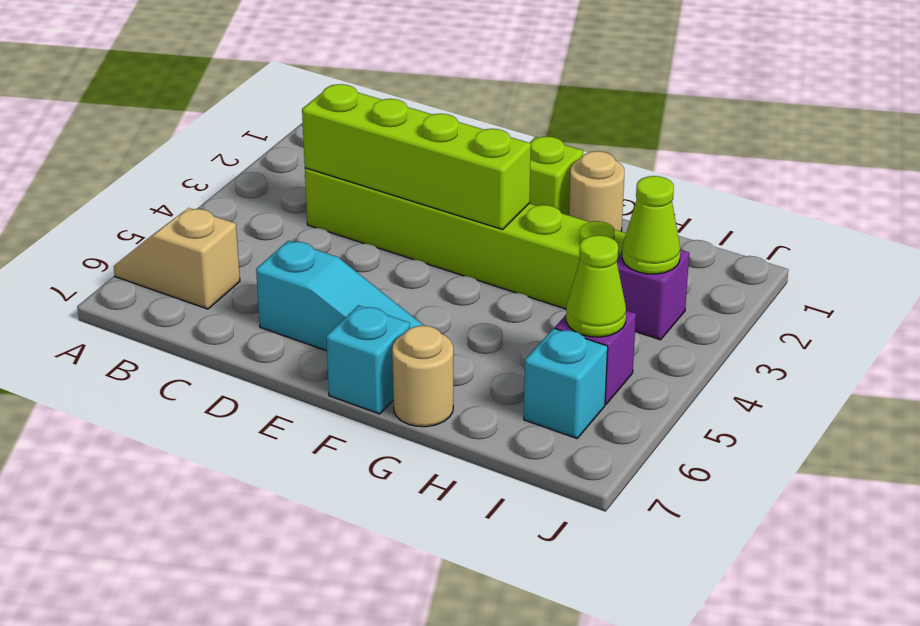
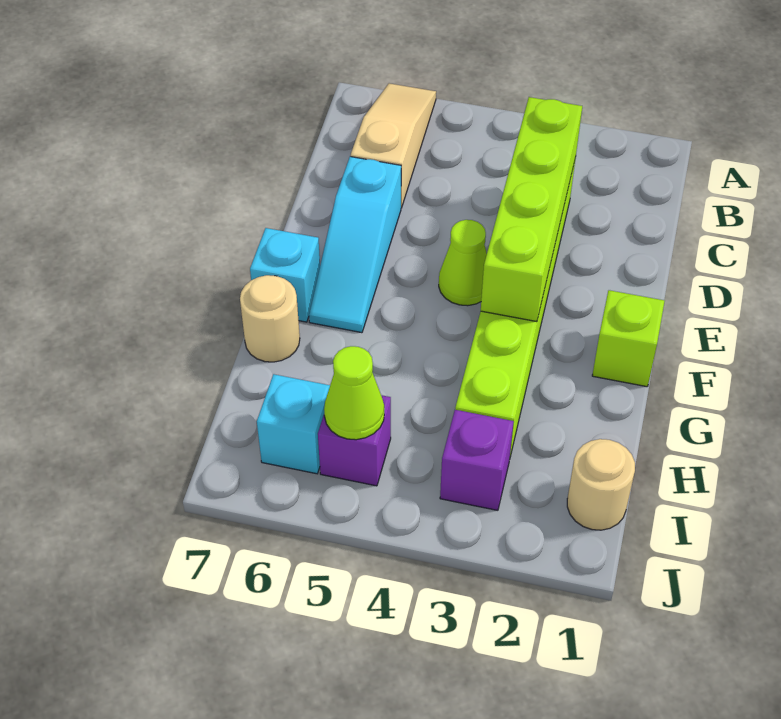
tan slope A6:B6 level 1 top B -> tan slope A6:C6 level 1 top C
tan round brick G1 level 1 -> tan round brick I1 level 1
lime cone I3 level 2 -> lime cone E4 level 1

